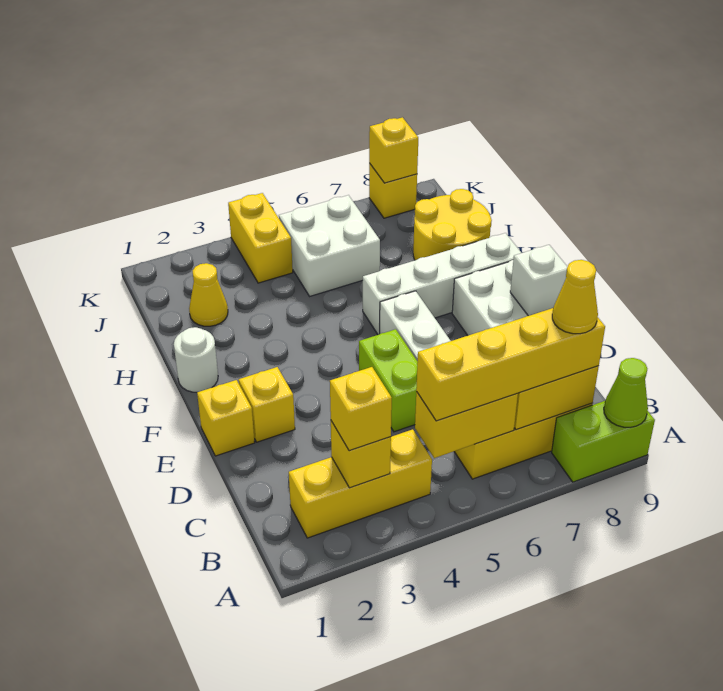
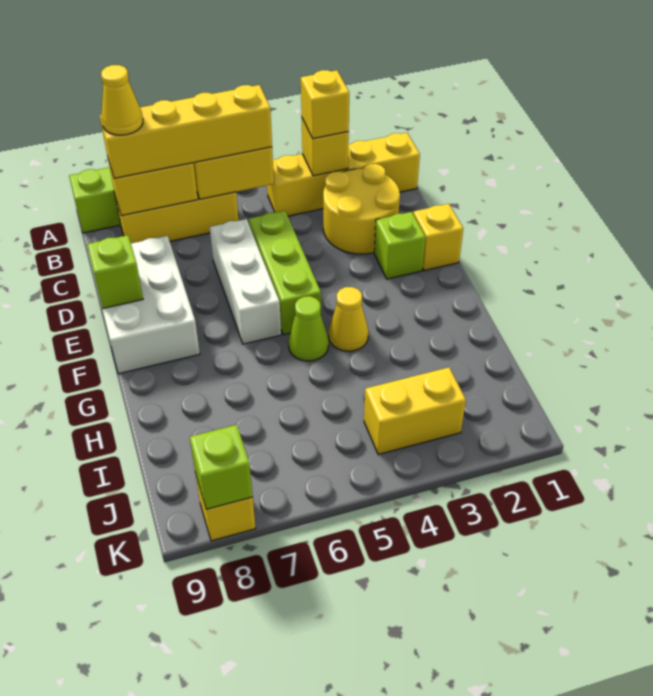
lime cone A9 level 2 -> lime cone G5 level 1
yellow brick B2:B4 level 1 -> yellow brick B1:B4 level 1
lime brick D5:E5 level 1 -> lime brick D5:F5 level 1
yellow brick E2 level 1 -> lime brick E2 level 1
white brick E9 level 2 -> lime brick E9 level 2
white round brick G1 level 1 -> none
white brick G6:G9 level 1 -> none
yellow round brick H8:I9 level 1 -> yellow round brick C2:D3 level 1
yellow cone I2 level 1 -> yellow cone G4 level 1
white brick I5:J6 level 1 -> none
yellow brick J4:K4 level 1 -> yellow brick J3:J4 level 1
yellow brick K8 level 2 -> lime brick K8 level 2

